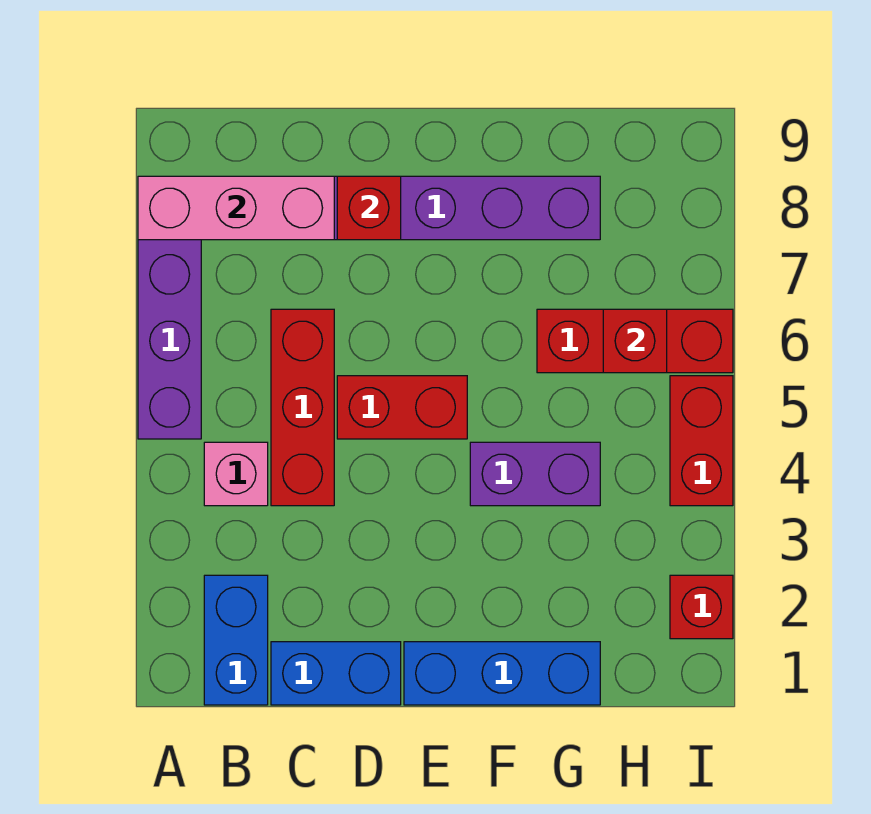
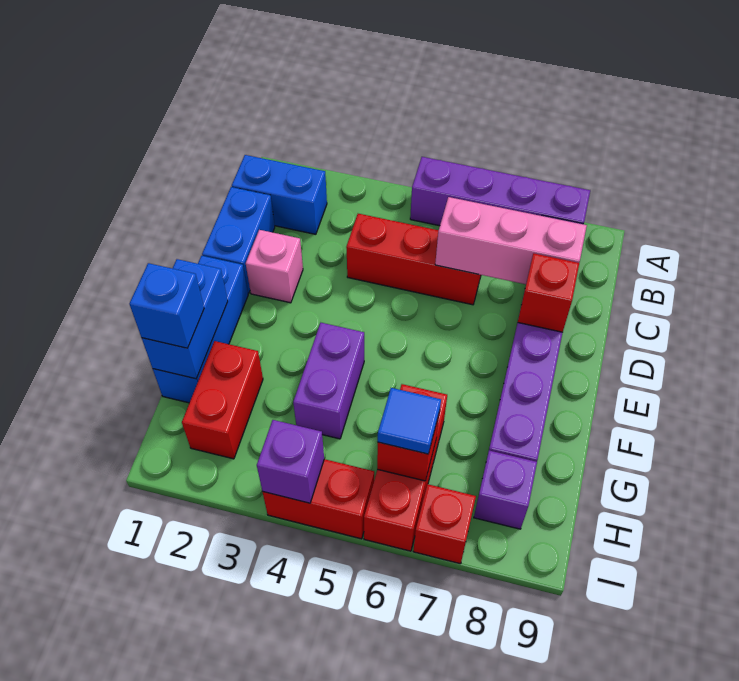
pink brick A8:C8 level 2 -> pink brick C6:C8 level 2
pink brick B4 level 1 -> pink brick D2 level 1
red brick D5:E5 level 1 -> red brick G2:H2 level 1
none -> blue brick F1:G1 level 2
none -> blue brick G1 level 3
none -> blue tile H6 level 3
none -> purple brick H8 level 1
red brick I2 level 1 -> red brick I7 level 1
none -> purple brick I4 level 2

